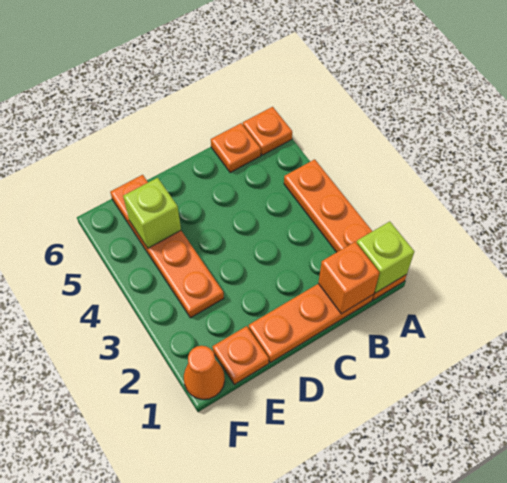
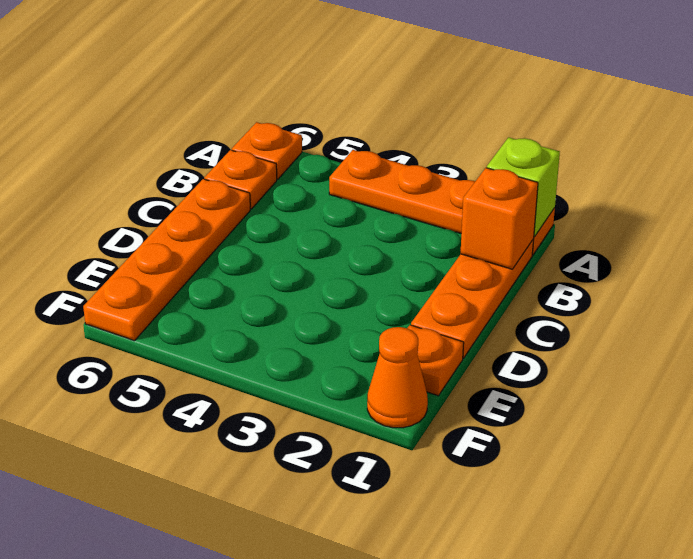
orange plate E3:E6 level 1 -> orange plate C6:F6 level 1
lime brick E5 level 2 -> none

